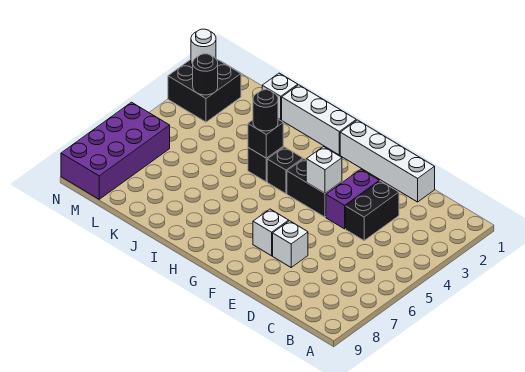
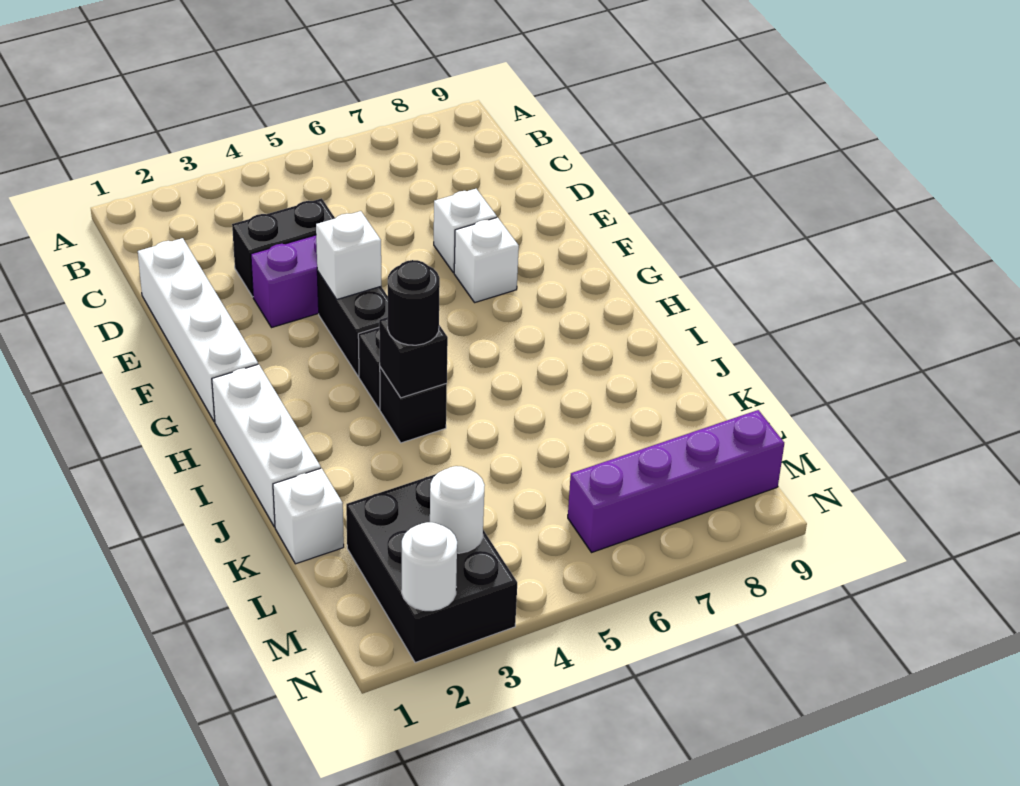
black brick M2:N3 level 1 -> black brick L2:N3 level 1
black round brick M3 level 2 -> white round brick M3 level 2
purple brick M6:N9 level 1 -> purple brick M6:M9 level 1

